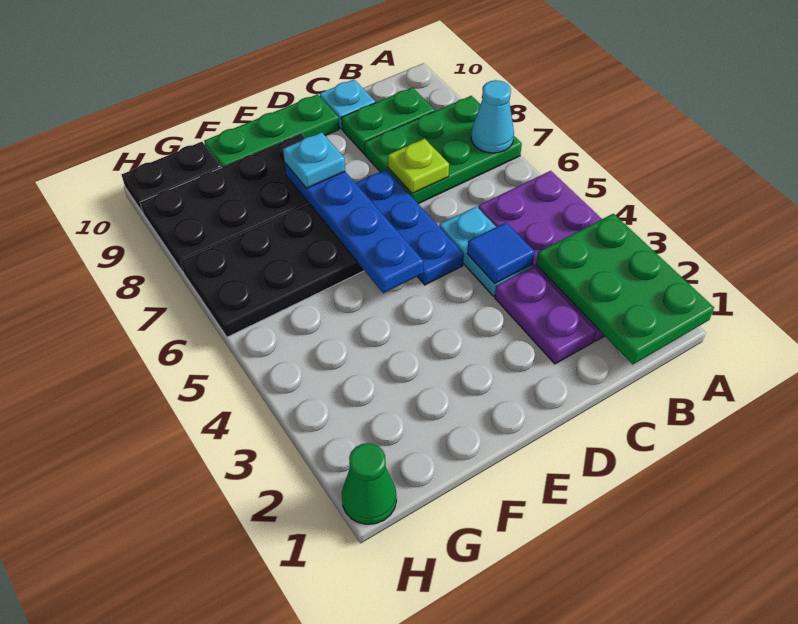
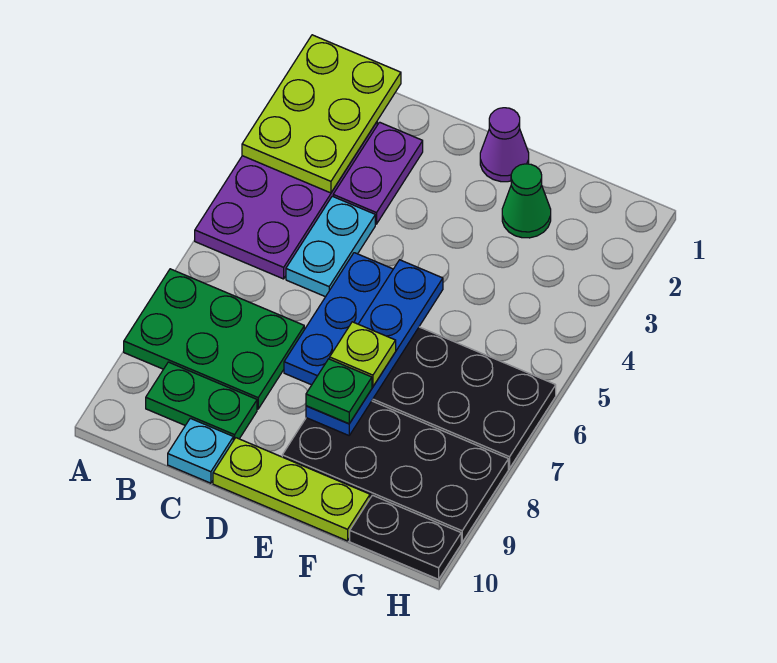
green plate A1:B3 level 2 -> lime plate A1:B3 level 2
cyan cone A7 level 2 -> none
blue tile C4 level 2 -> none
lime plate C7 level 2 -> lime plate E7 level 3
green plate D10:F10 level 1 -> lime plate D10:F10 level 1
none -> purple cone E1 level 1
cyan plate E8 level 3 -> green plate E8 level 3
green cone H1 level 1 -> green cone F2 level 1

